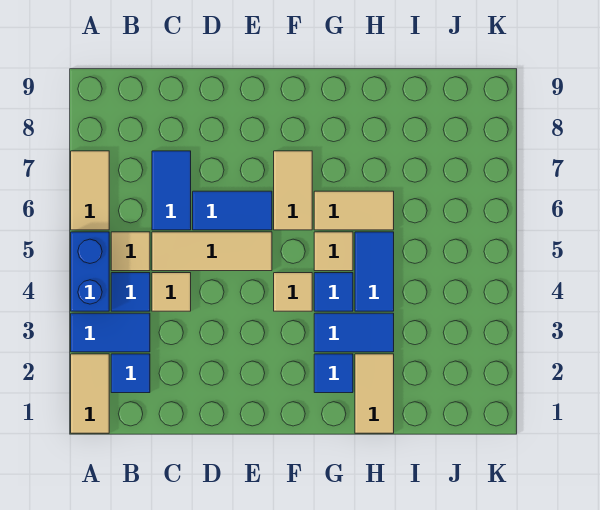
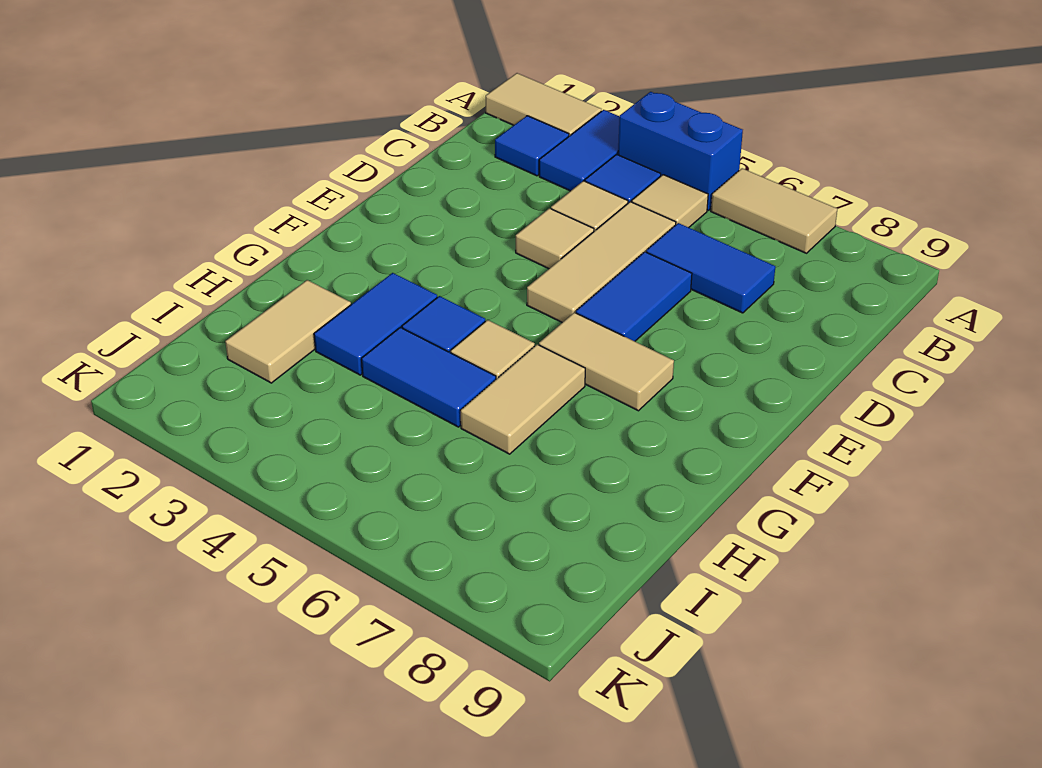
tan tile F4 level 1 -> tan tile D4 level 1
blue tile G2 level 1 -> none
tan tile H1:H2 level 1 -> tan tile H2:I2 level 1

